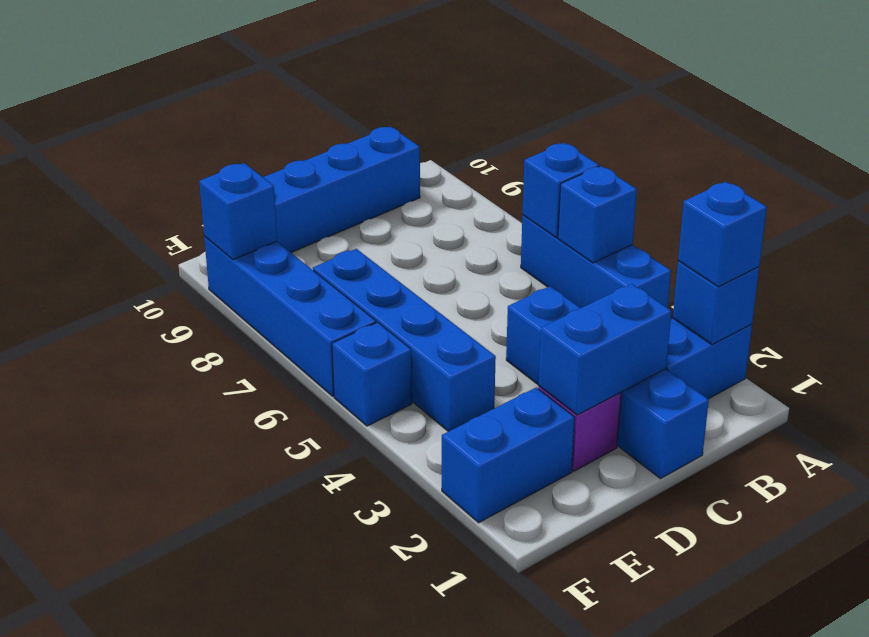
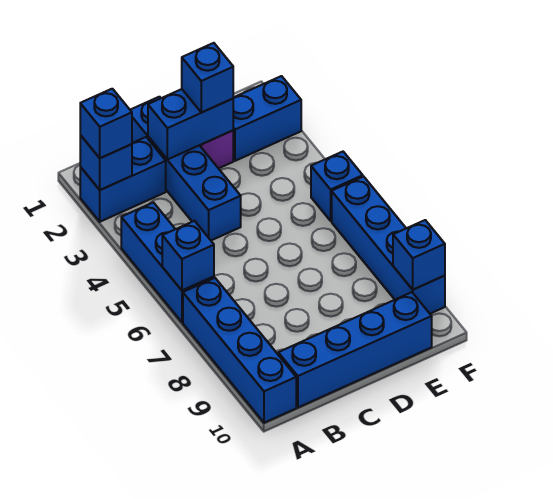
blue brick A5 level 2 -> blue brick D2 level 3
blue brick E4:E7 level 1 -> blue brick A7:A10 level 1

